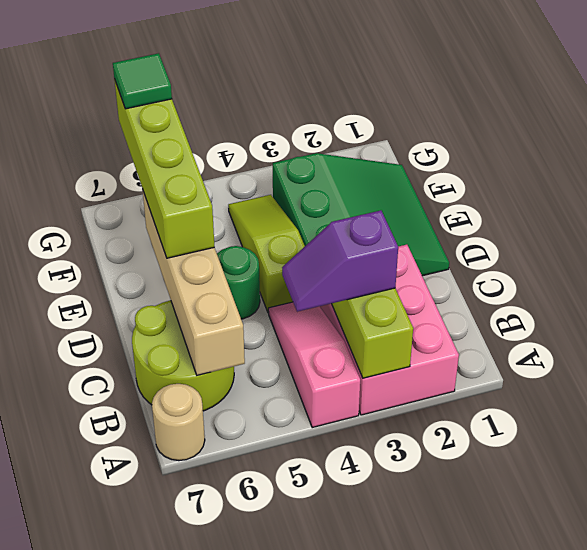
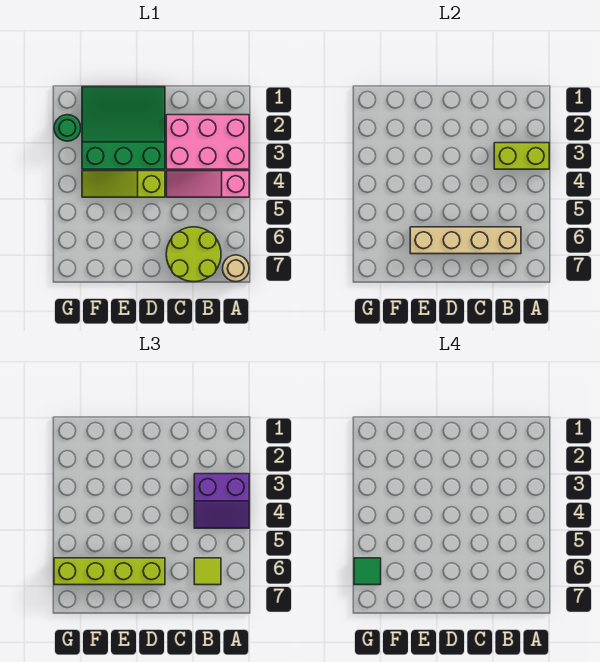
purple slope B3:B4 level 3 top 3 -> purple slope A3:B4 level 3 top 3
none -> lime tile B6 level 3
green round brick D5 level 1 -> green round brick G2 level 1

